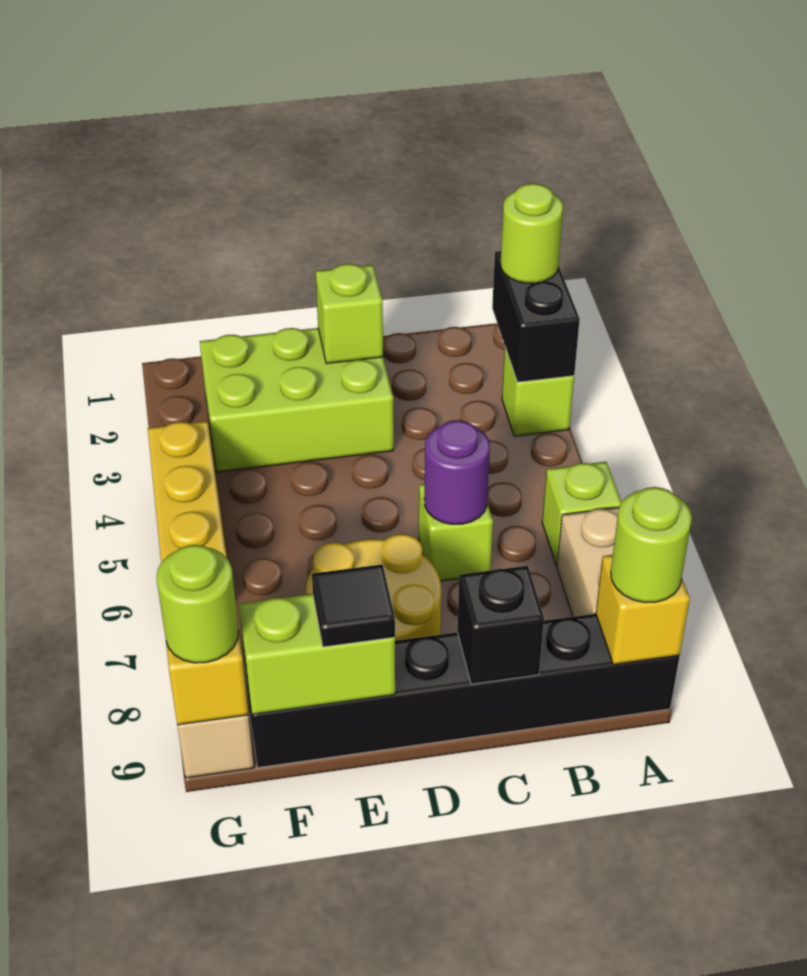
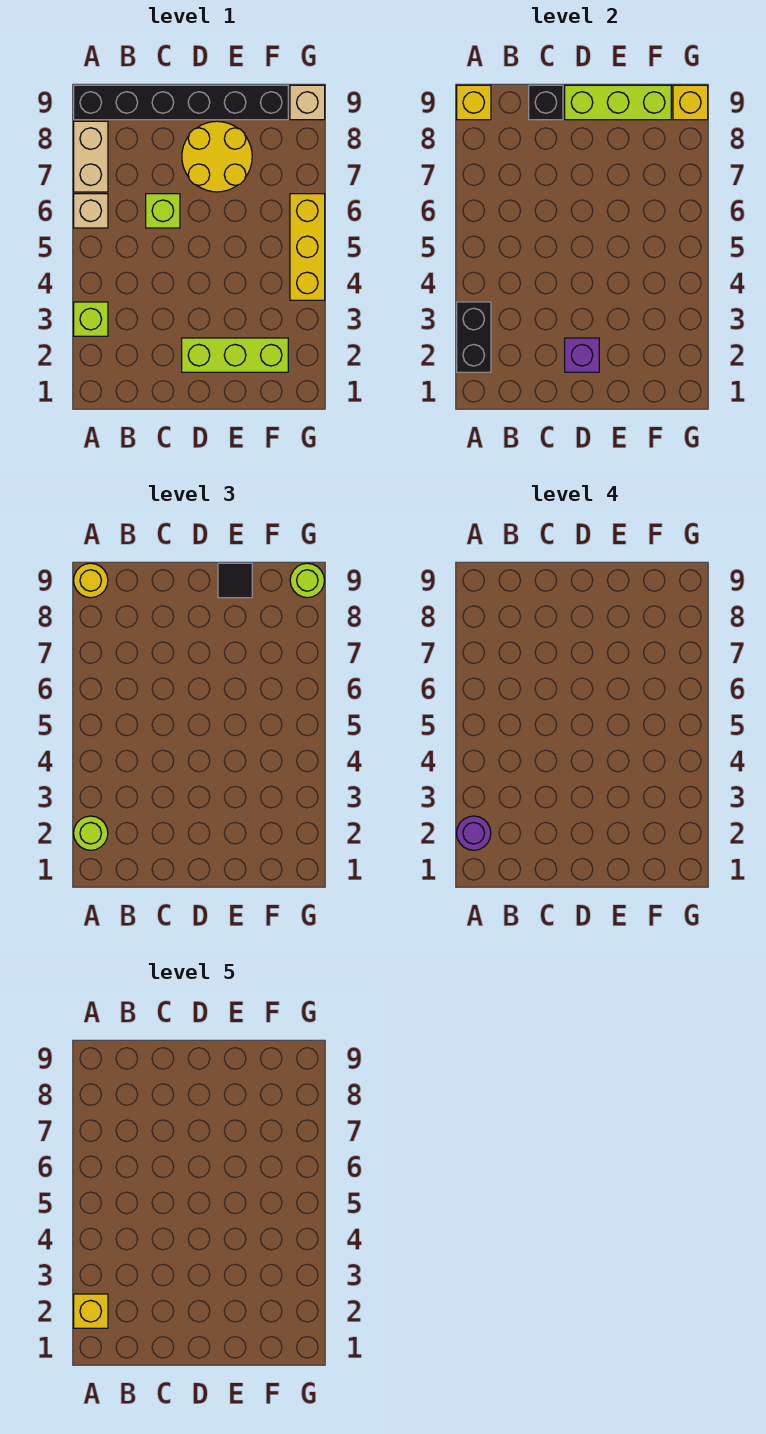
none -> yellow brick A2 level 5
lime brick A6 level 1 -> tan brick A6 level 1
lime round brick A9 level 3 -> yellow round brick A9 level 3
purple round brick C6 level 2 -> purple round brick A2 level 4
lime brick D2:F3 level 1 -> lime brick D2:F2 level 1
lime brick D2 level 2 -> purple brick D2 level 2
lime brick E9:F9 level 2 -> lime brick D9:F9 level 2

